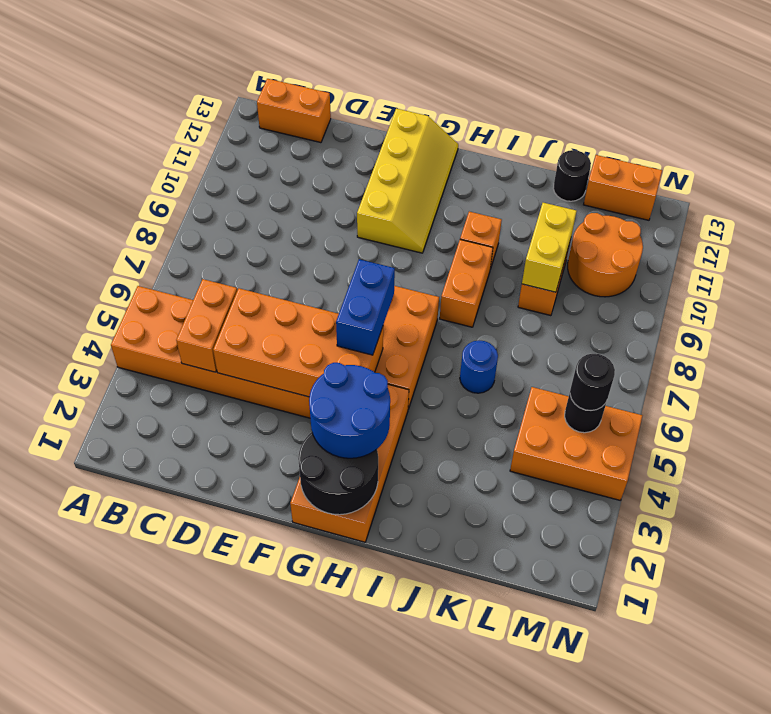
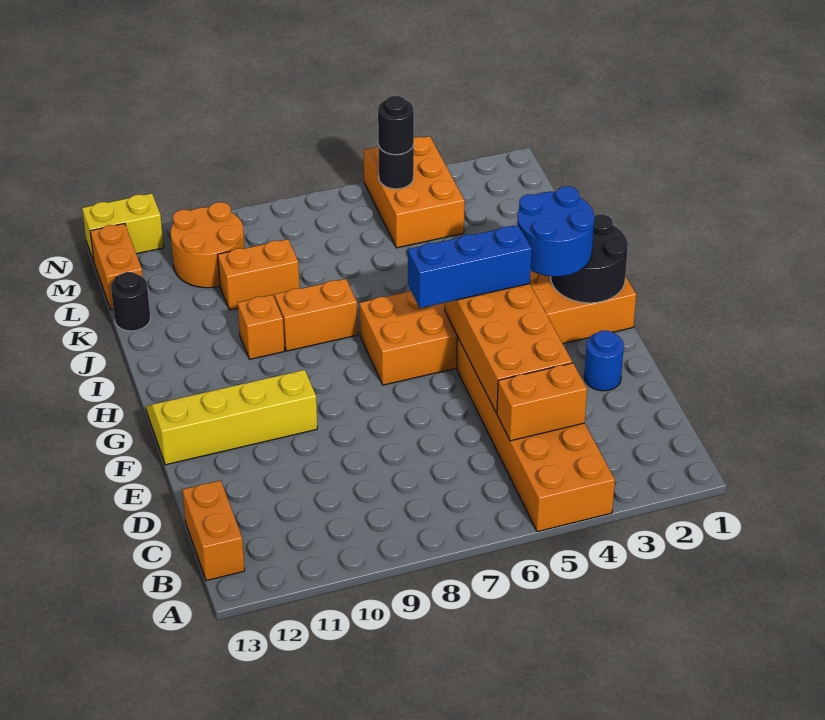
blue brick G5:G6 level 3 -> blue brick G4:G6 level 3
blue round brick J6 level 1 -> blue round brick E2 level 1
yellow brick K9:K10 level 2 -> yellow brick N12:N13 level 1

